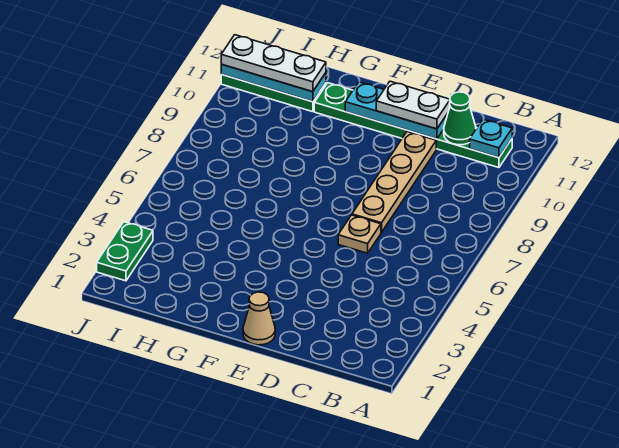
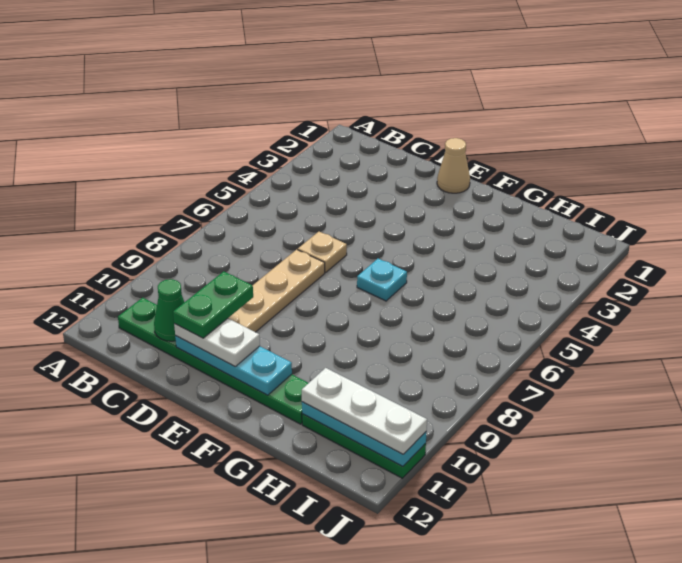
cyan plate B11 level 2 -> cyan plate F6 level 1
green plate J2:J3 level 1 -> green plate D10:D11 level 4

